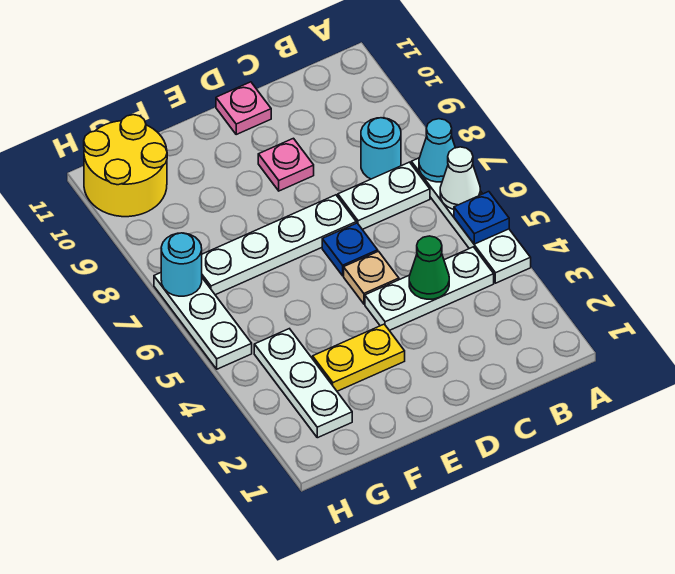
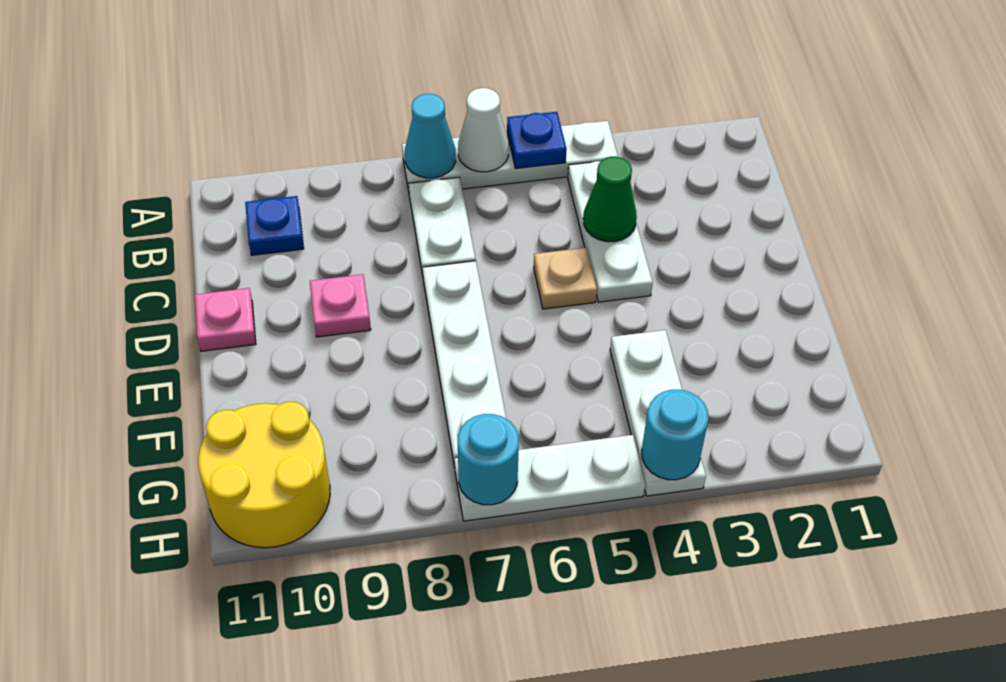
cyan round brick B8 level 1 -> cyan round brick H4 level 2
blue plate D6 level 1 -> blue plate B10 level 1
yellow plate E3:F3 level 1 -> none
white plate G2:G4 level 1 -> white plate F4:H4 level 1

